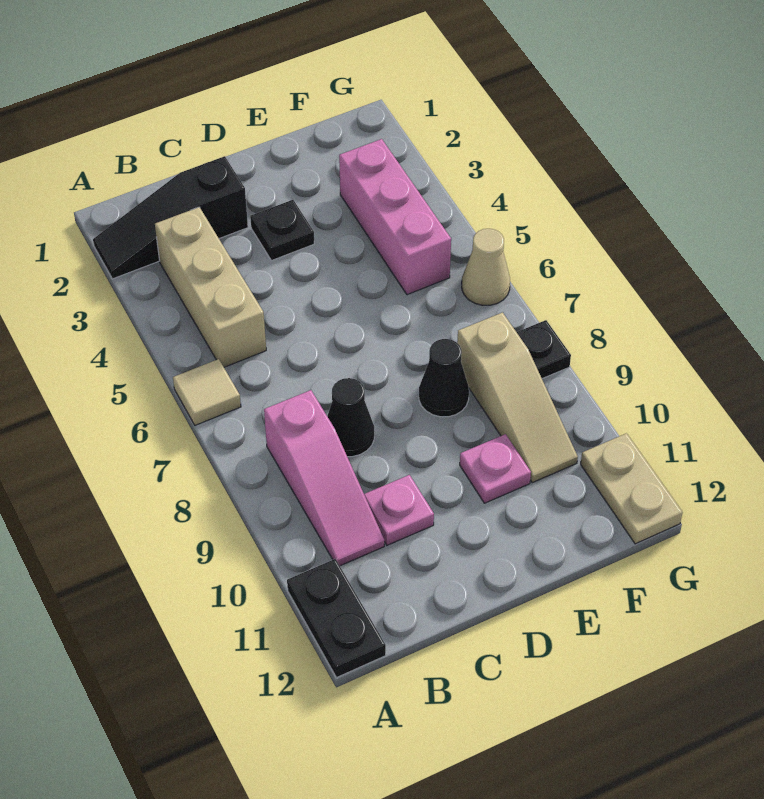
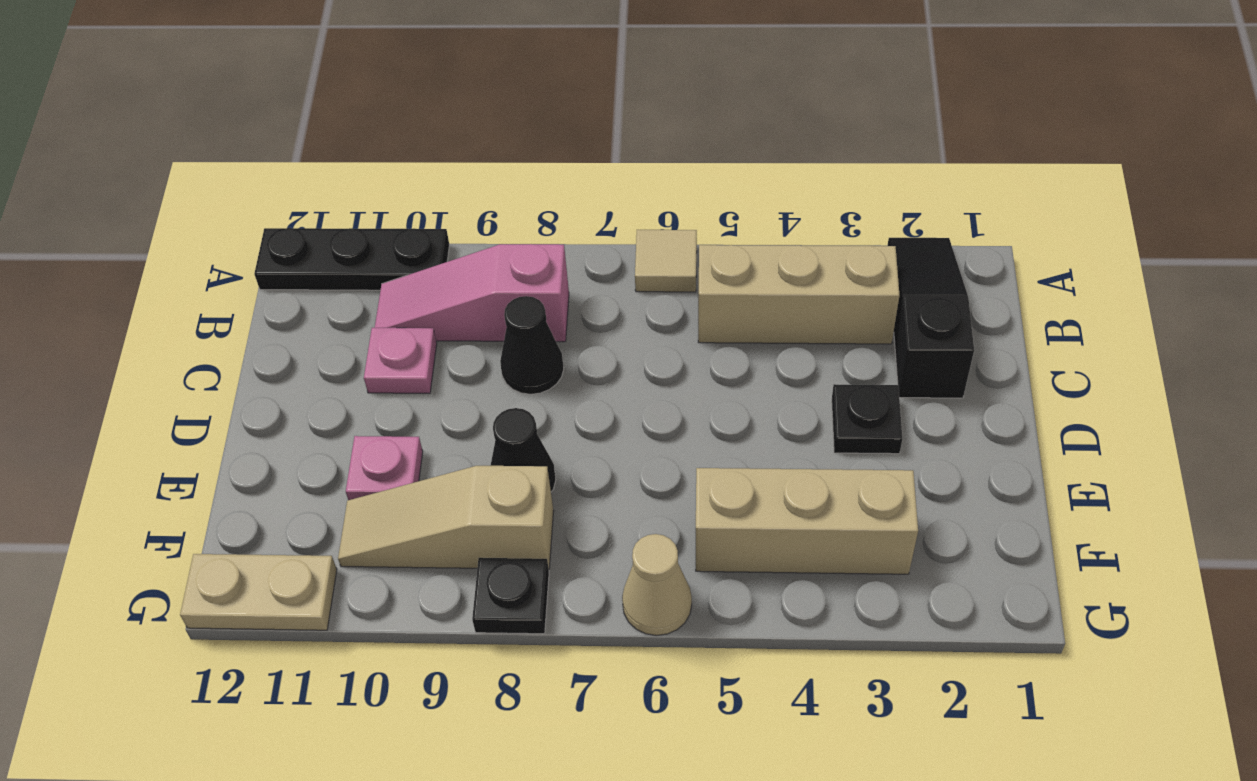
black plate A11:A12 level 1 -> black plate A10:A12 level 1
pink brick F3:F5 level 1 -> tan brick F3:F5 level 1

